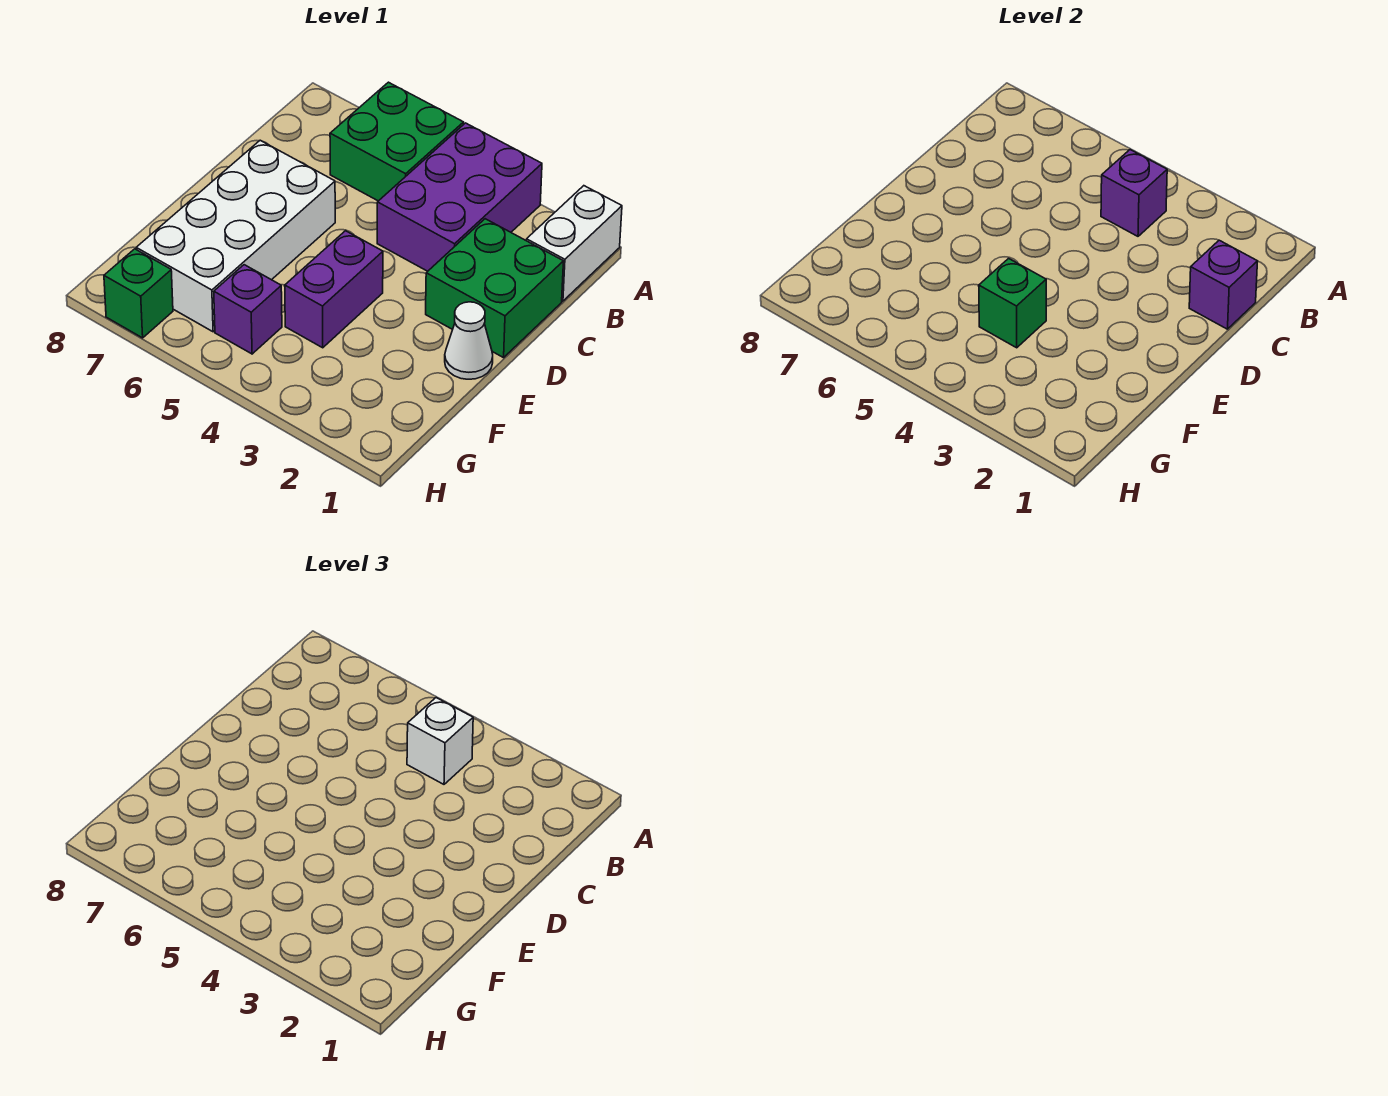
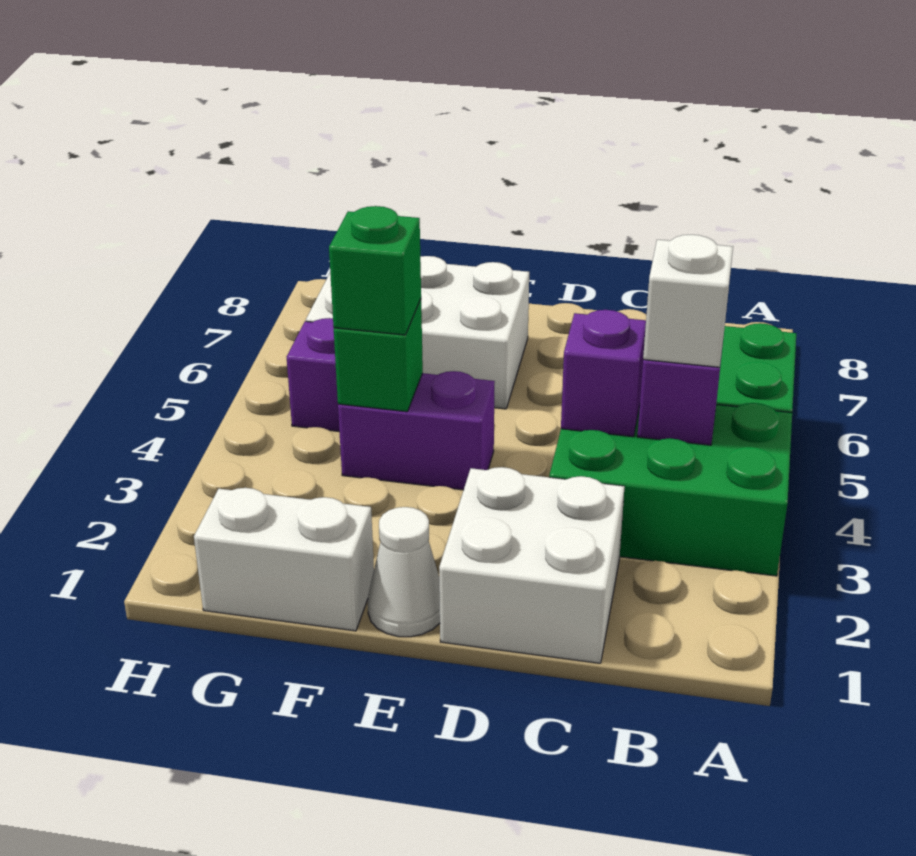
white brick A1:B1 level 1 -> white brick F1:G1 level 1
purple brick A3:C4 level 1 -> green brick A3:C4 level 1
green brick C1:D2 level 1 -> white brick C1:D2 level 1
purple brick C1 level 2 -> purple brick C4 level 2
white brick D6:G7 level 1 -> white brick E6:G7 level 1
green brick H7 level 1 -> green brick F4 level 3

